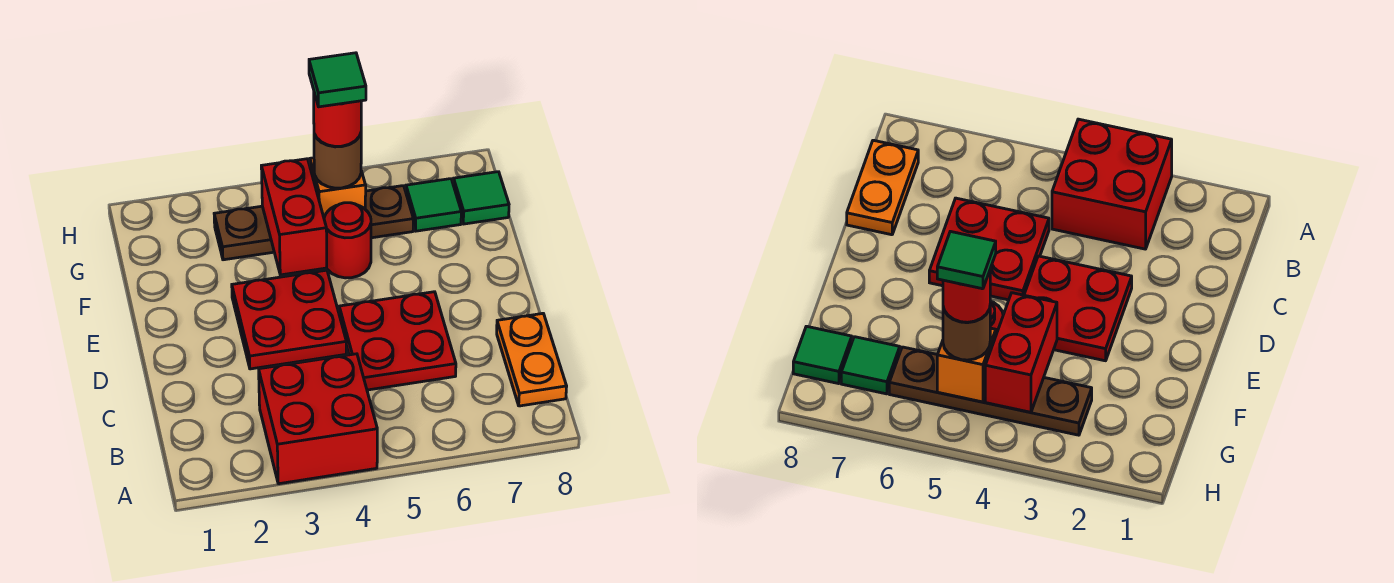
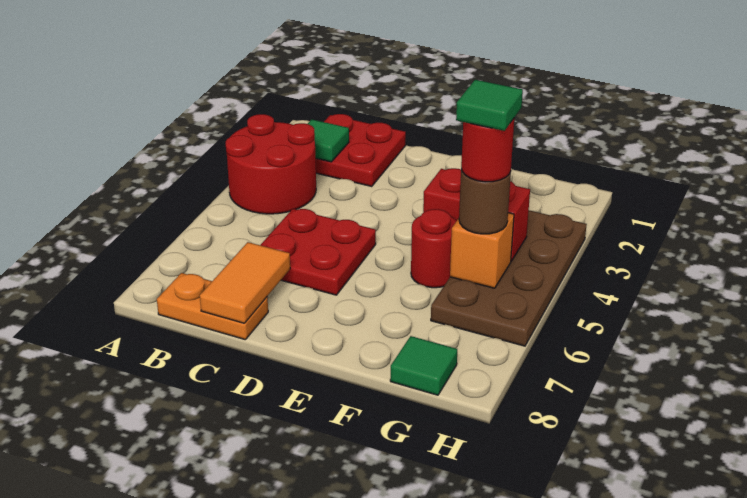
red brick A3:B4 level 1 -> red round brick A3:B4 level 1
none -> orange tile C7:C8 level 2
red plate D3:E4 level 1 -> red plate B1:C2 level 1
brown plate G3:G6 level 1 -> brown plate G3:H6 level 1
green tile G7 level 1 -> green tile B2 level 2

